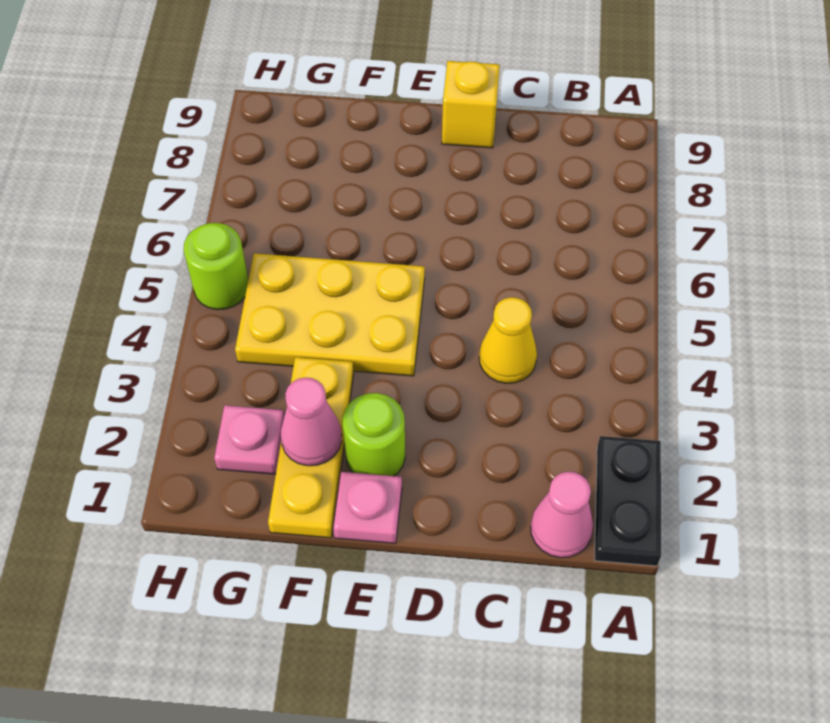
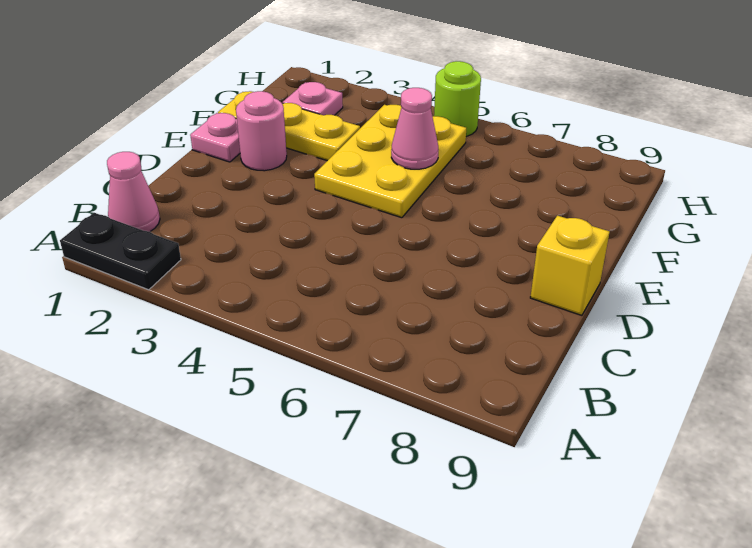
yellow cone C4 level 1 -> none
lime round brick E2 level 1 -> pink round brick E2 level 1
pink cone F2 level 2 -> pink cone F5 level 2

